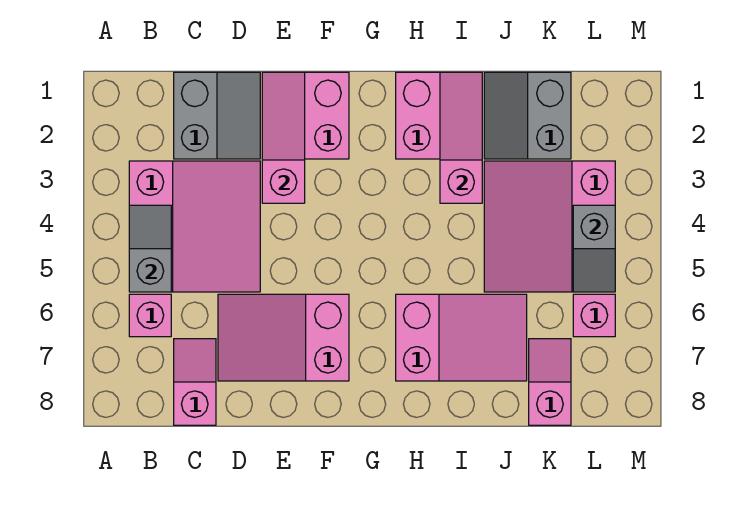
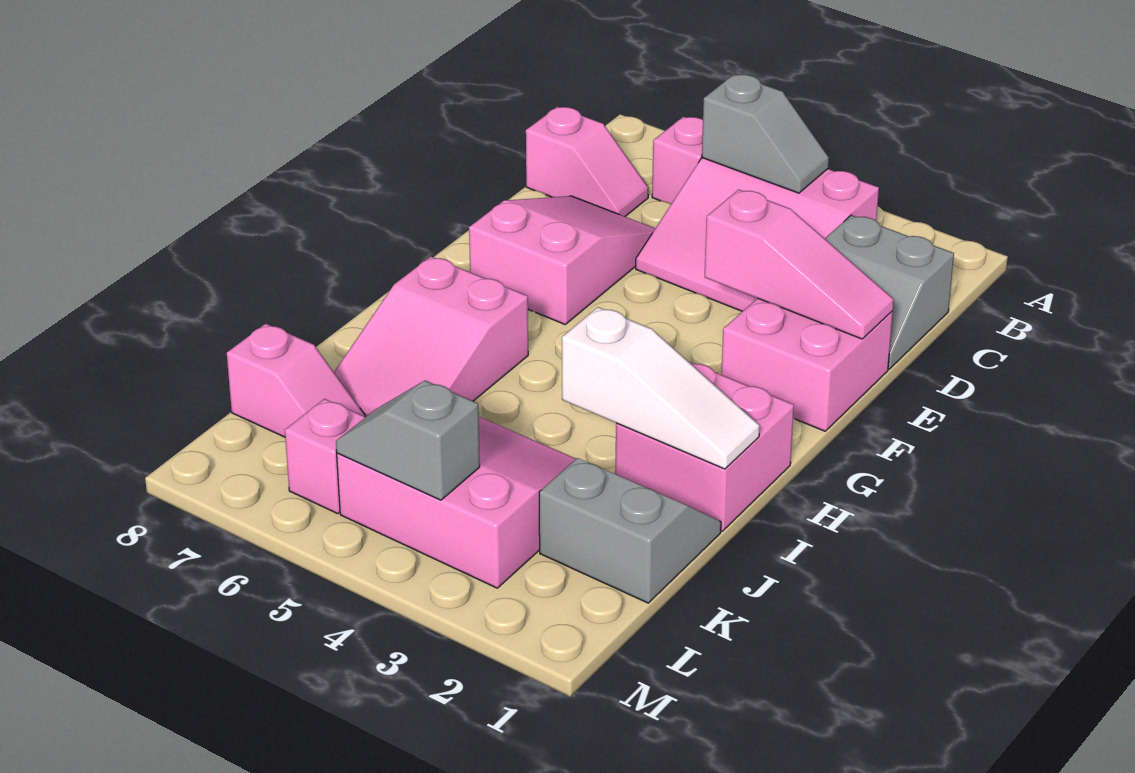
pink slope I1:I3 level 2 top 3 -> white slope I1:I3 level 2 top 3

